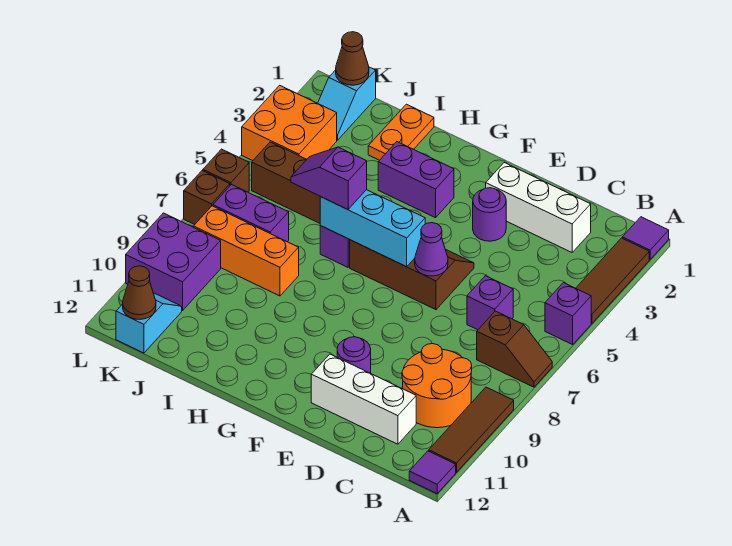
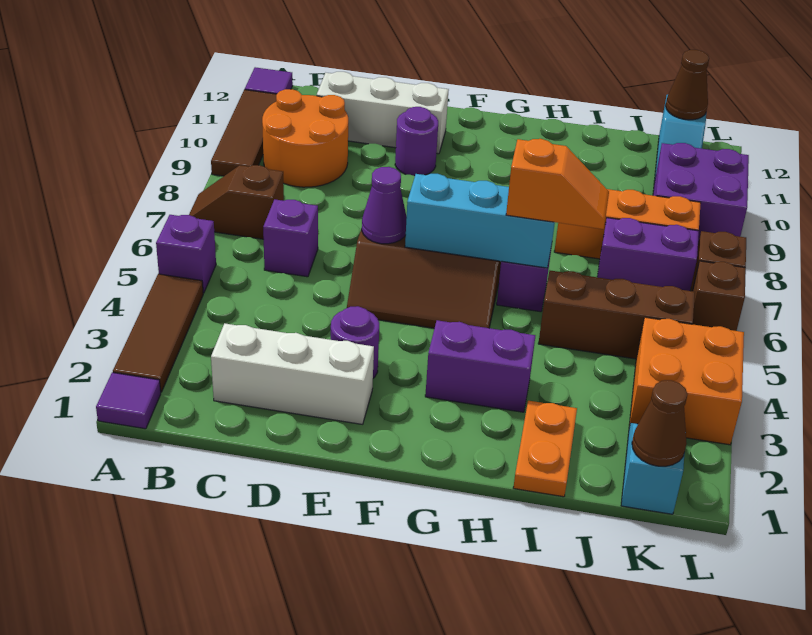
purple slope H6:I6 level 3 top H -> orange slope H6:I6 level 3 top H

